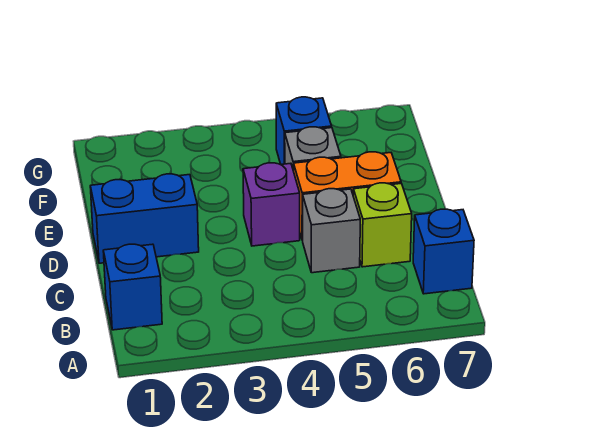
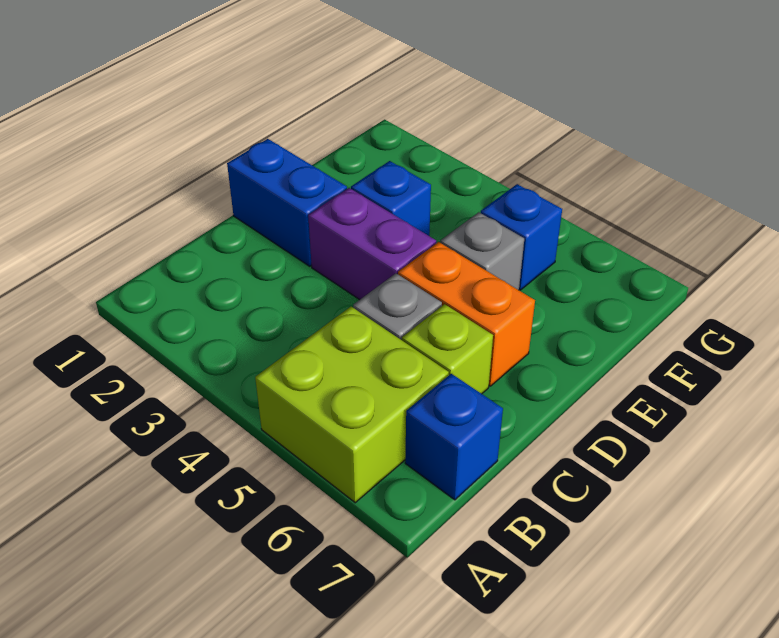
none -> lime brick A5:B6 level 1
blue brick B1 level 1 -> blue brick E3 level 1
purple brick D4 level 1 -> purple brick D3:D4 level 1

